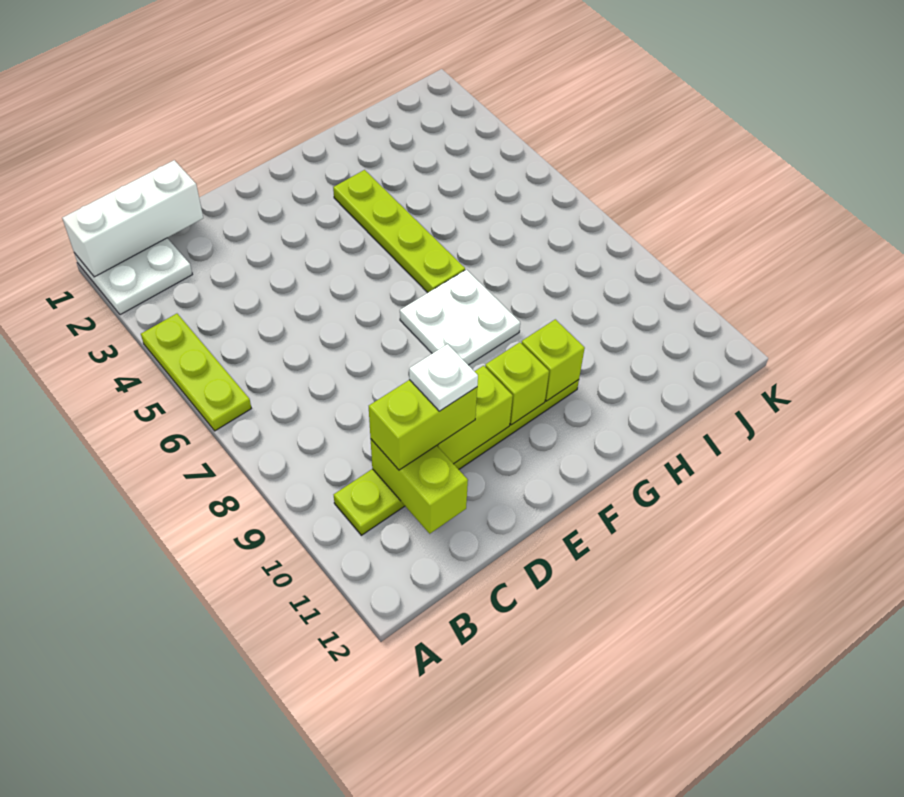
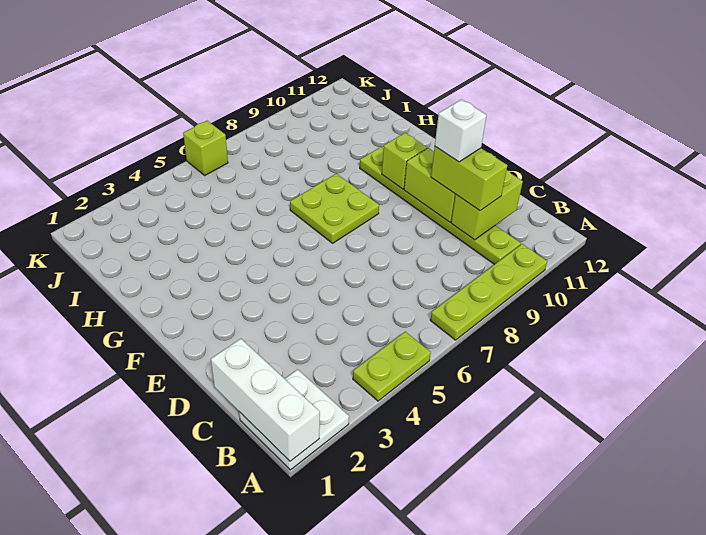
lime plate A4:A6 level 1 -> lime plate A4:A5 level 1
white plate D10 level 4 -> white brick D10 level 4
white plate F7:G8 level 1 -> lime plate F7:G8 level 1
lime plate G3:G6 level 1 -> lime plate A7:A10 level 1
lime brick G10 level 2 -> lime brick K6 level 1

